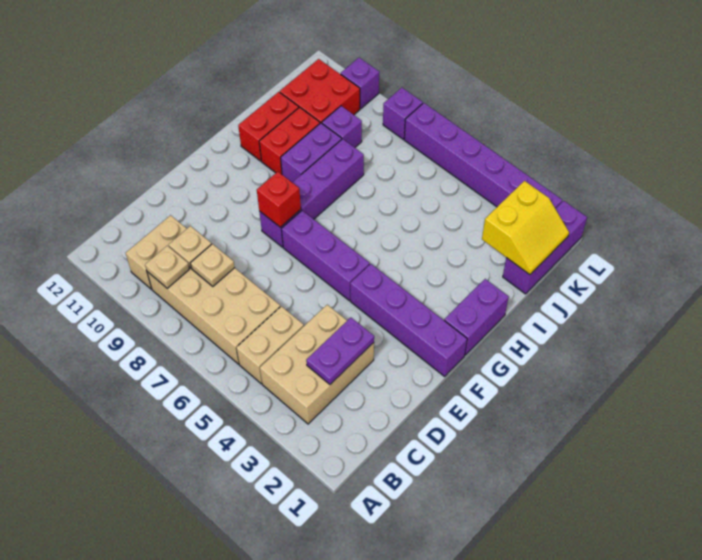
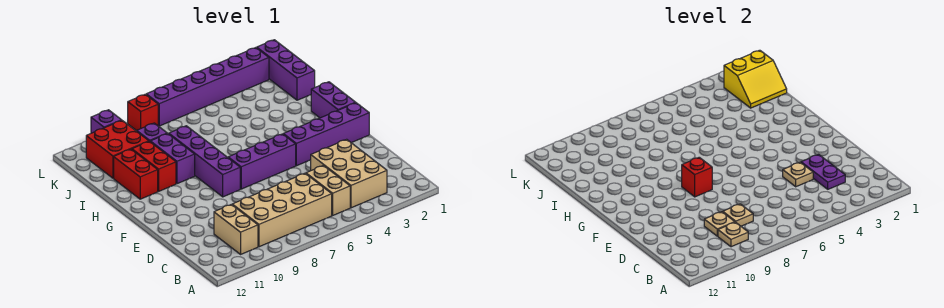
none -> tan plate D4 level 2
yellow slope J1:K2 level 2 top 2 -> yellow slope J1:K2 level 2 top K
purple brick L8 level 1 -> red brick L8 level 1

